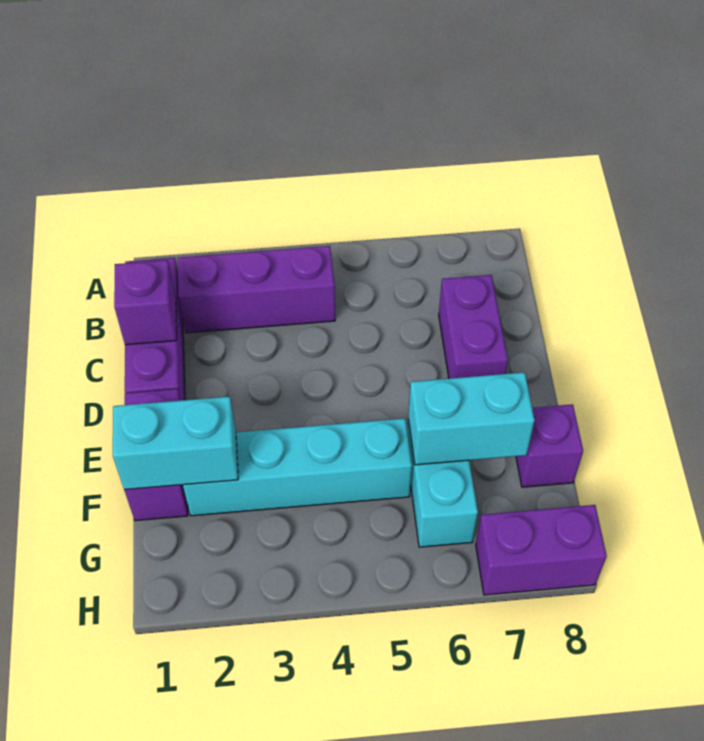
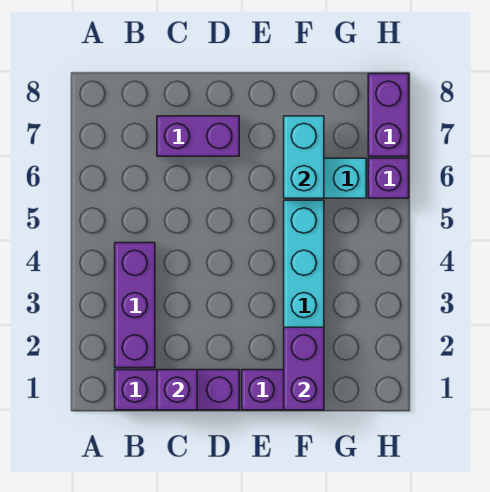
cyan brick F1:F2 level 2 -> purple brick F1:F2 level 2
purple brick F8 level 1 -> purple brick H6 level 1

